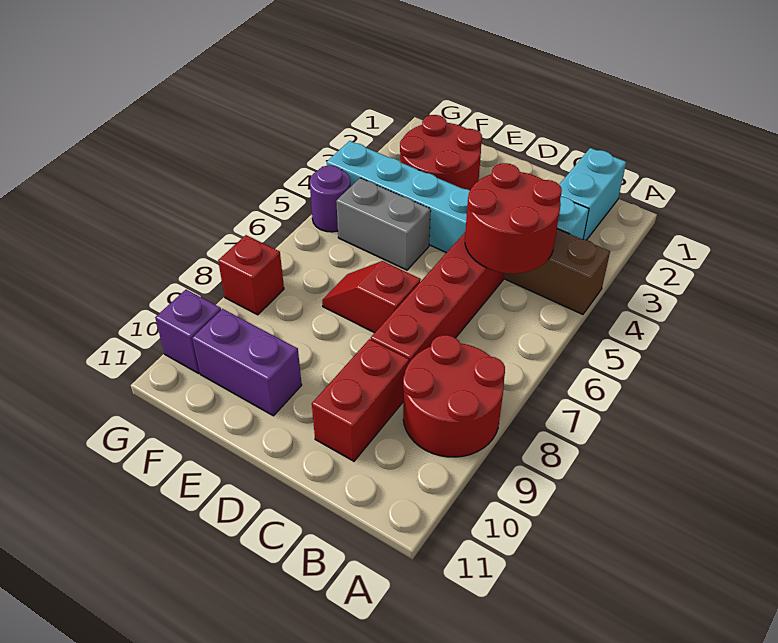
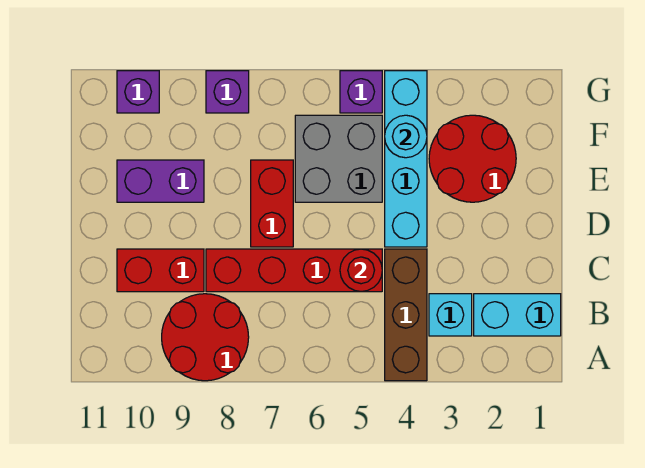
red round brick B4:C5 level 2 -> red round brick C5 level 2
red slope D7:E7 level 1 top D -> red brick D7:E7 level 1
grey brick E5:F5 level 1 -> grey brick E5:F6 level 1
purple brick E10:F10 level 1 -> purple brick E9:E10 level 1
none -> cyan round brick F4 level 2
purple round brick G5 level 1 -> purple brick G5 level 1
red brick G8 level 1 -> purple brick G8 level 1

